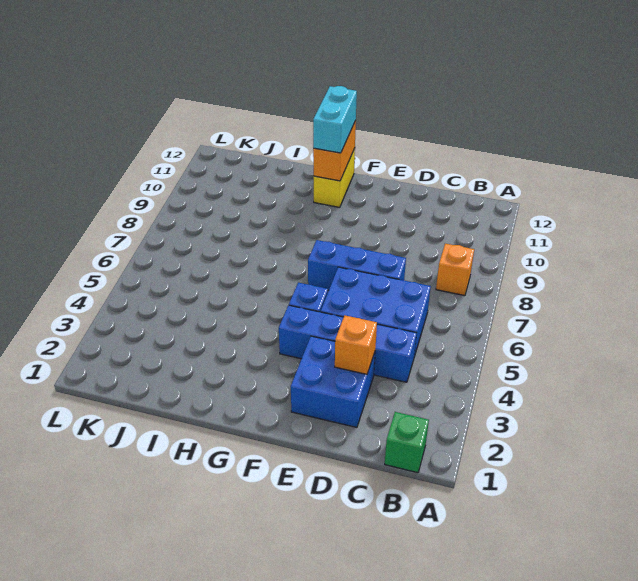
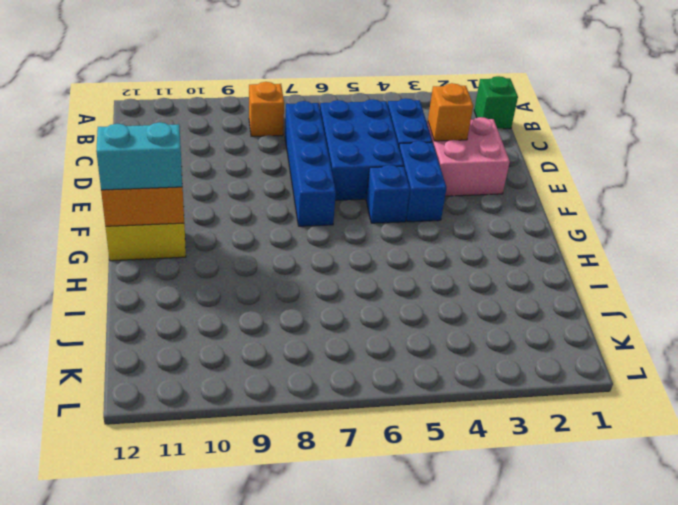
blue brick D2:E3 level 1 -> pink brick D2:E3 level 1
blue brick D7:F7 level 1 -> blue brick C7:F7 level 1

